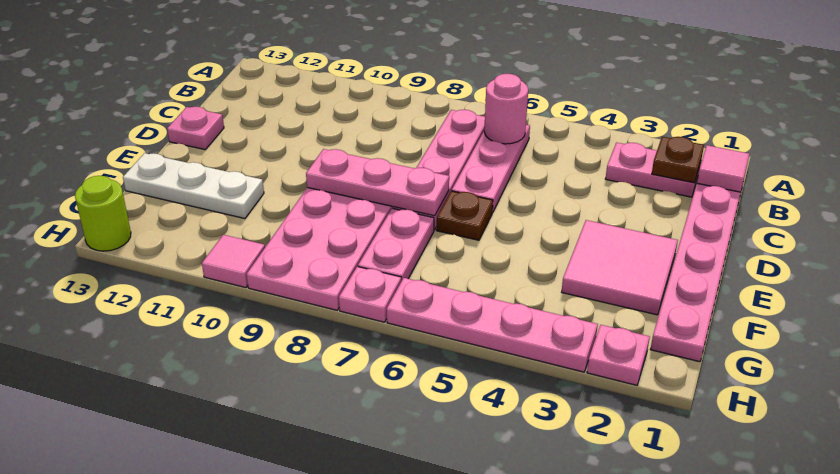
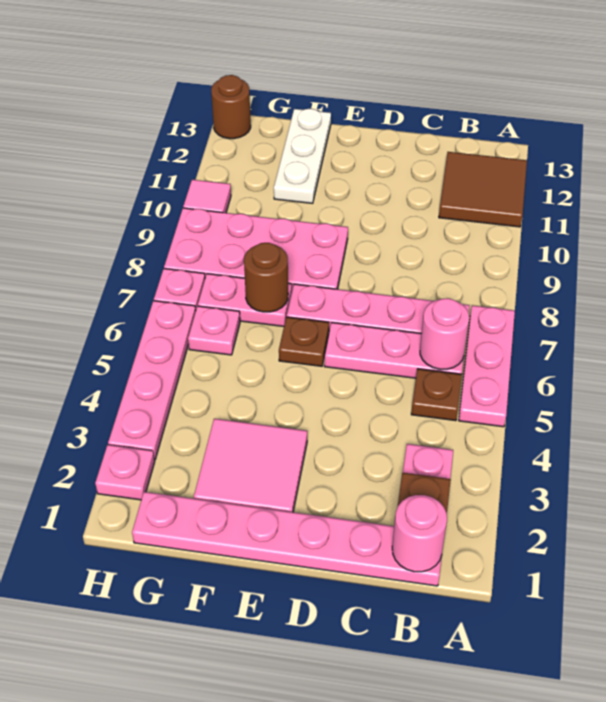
none -> brown tile A11:B12 level 1
pink tile B1 level 2 -> pink round brick B1 level 2
none -> brown plate B5 level 1
pink plate D13 level 1 -> pink plate G6 level 1
pink plate E7:E9 level 2 -> pink plate A5:A7 level 1
none -> brown round brick F7 level 2
lime round brick H13 level 1 -> brown round brick H13 level 1

